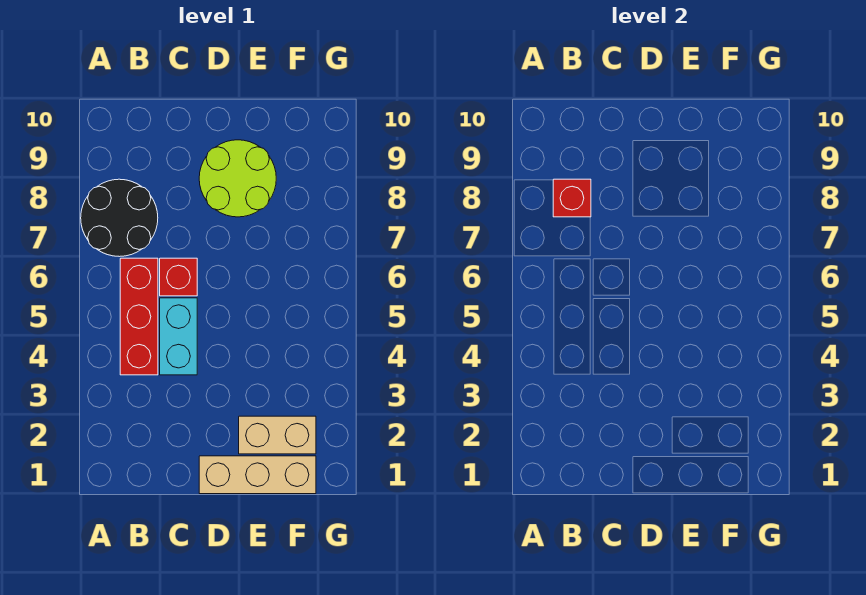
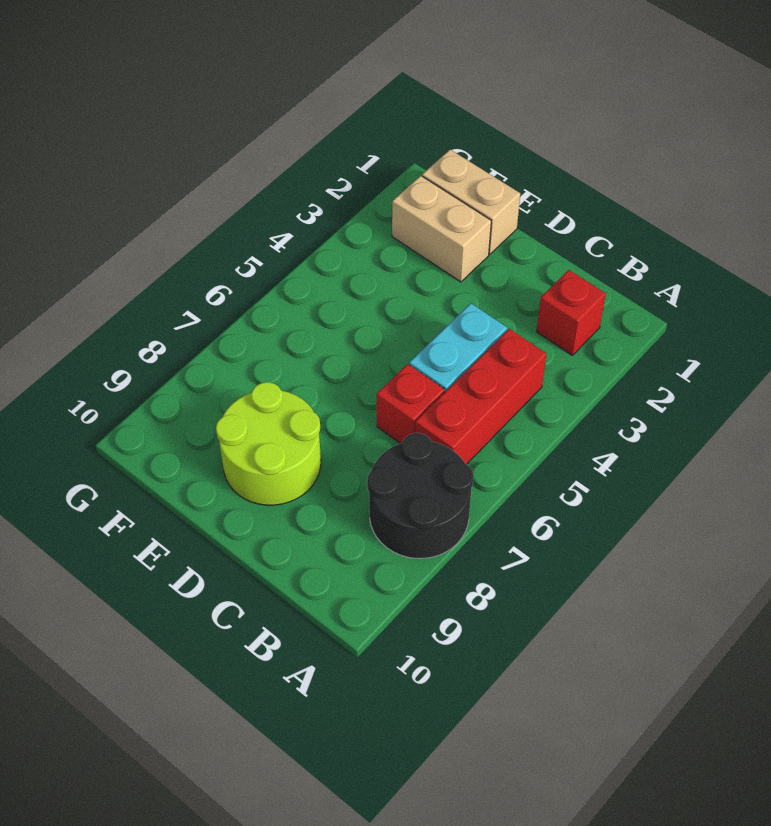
red brick B8 level 2 -> red brick B2 level 1
tan brick D1:F1 level 1 -> tan brick E1:F1 level 1

